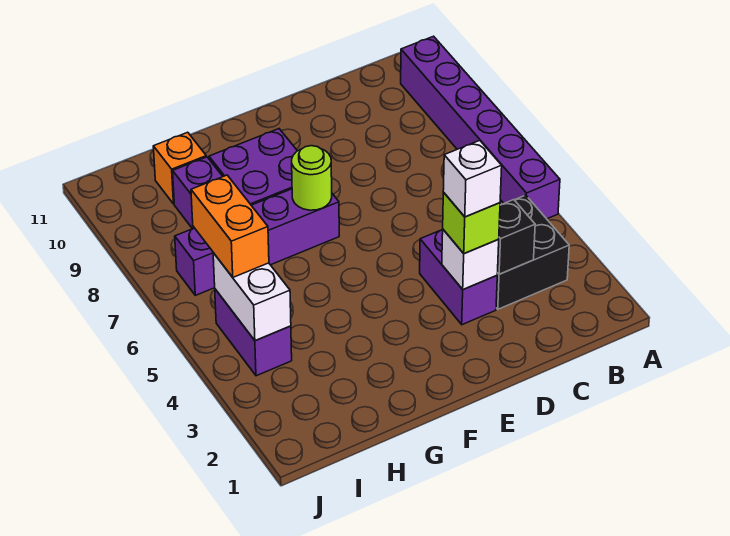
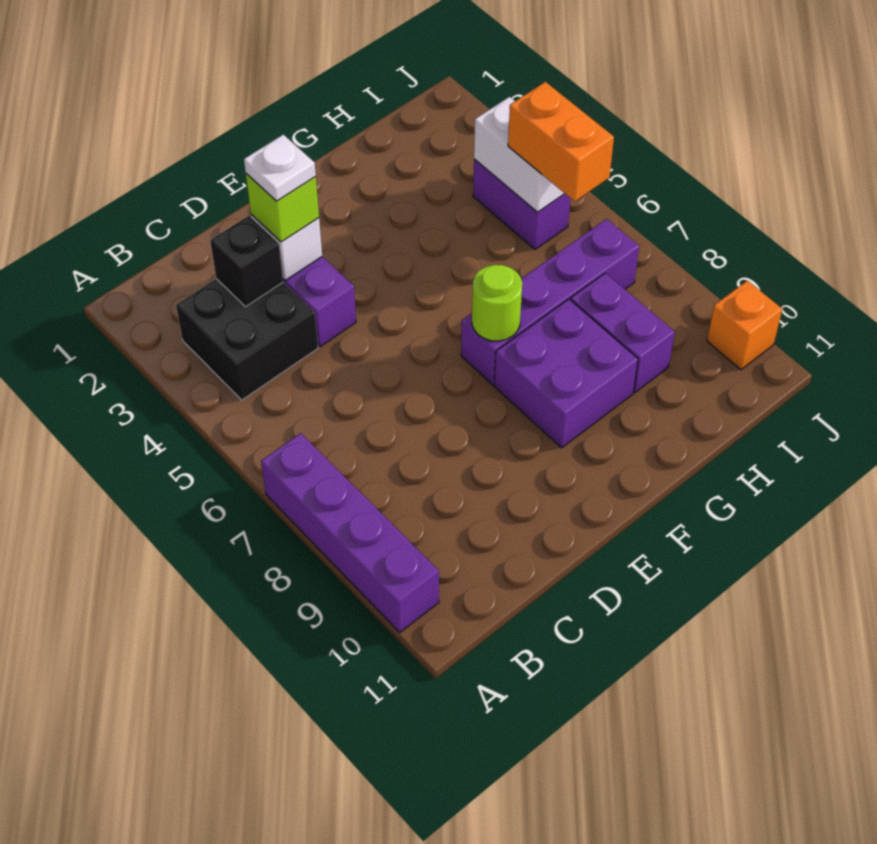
purple brick A5:A10 level 1 -> purple brick A7:A10 level 1
white brick D3 level 4 -> white plate D3 level 4
orange brick H10 level 1 -> orange brick J10 level 1

